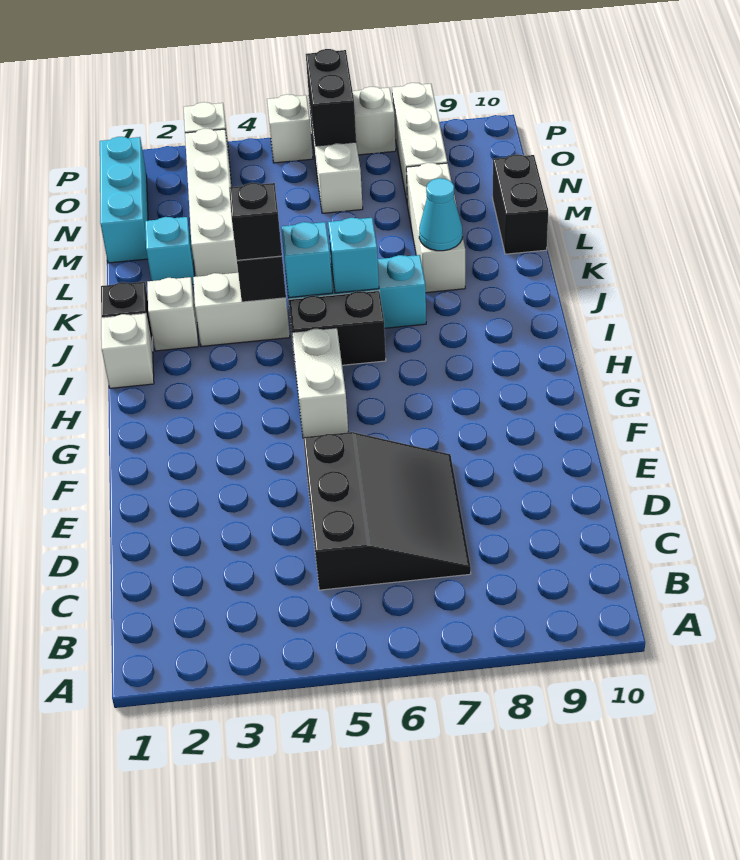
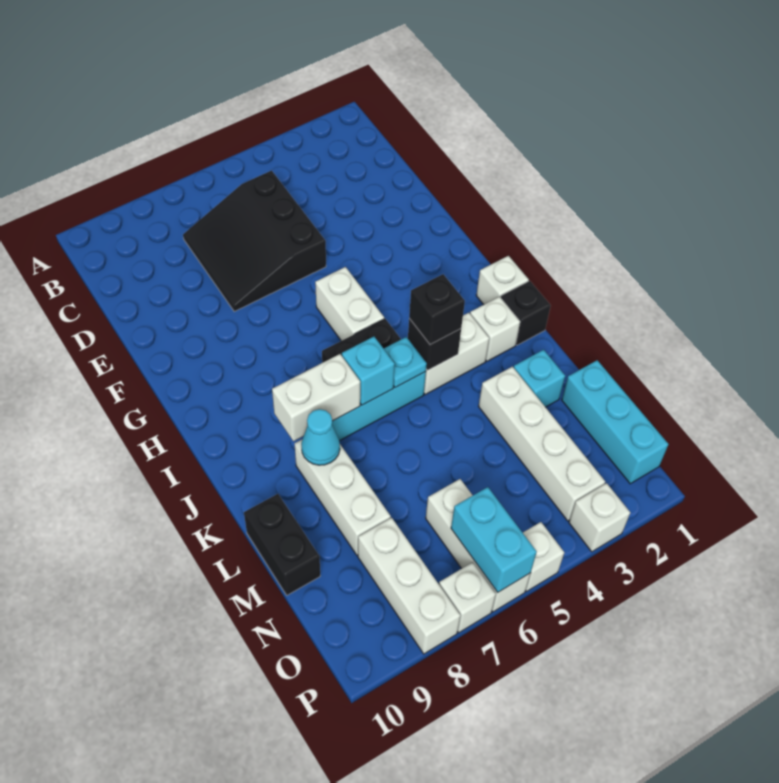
cyan brick J5 level 2 -> cyan plate J5 level 2
none -> white brick J7:J8 level 2
black brick O6:P6 level 2 -> cyan brick O6:P6 level 2

